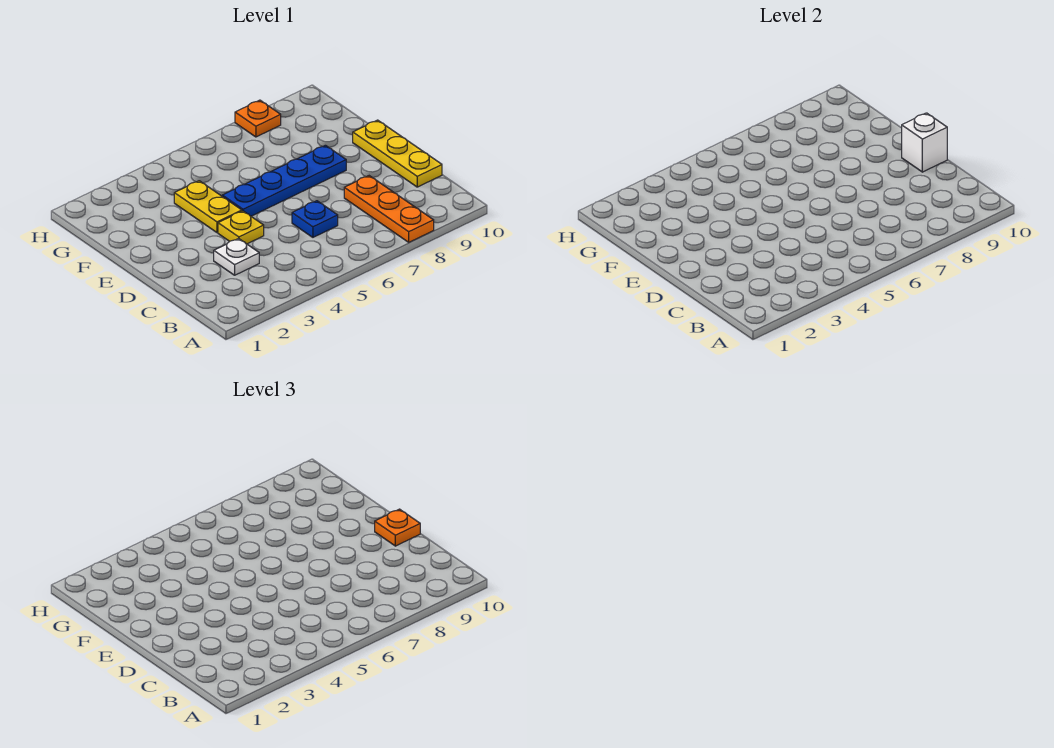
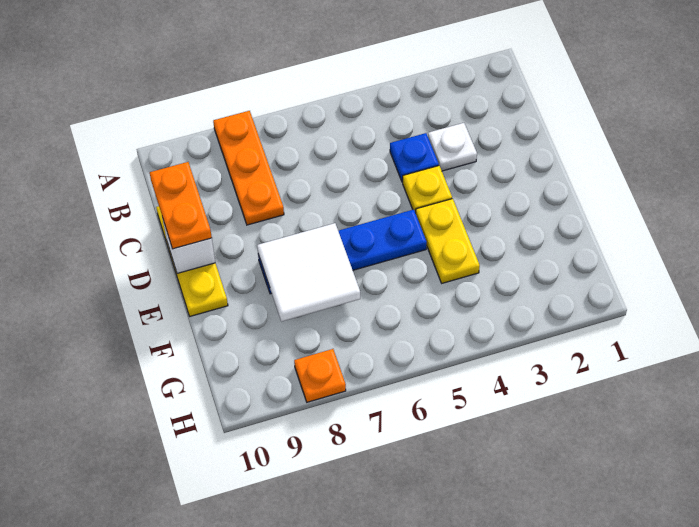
blue plate C6 level 1 -> blue plate C4 level 1
orange plate D10 level 3 -> orange plate C10:D10 level 3
none -> white tile E7:F8 level 2

